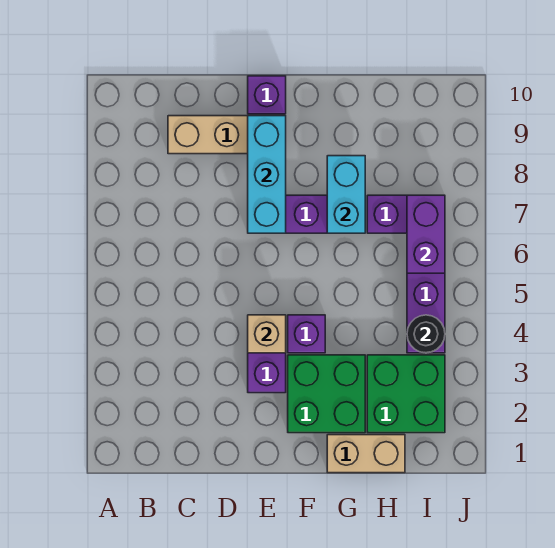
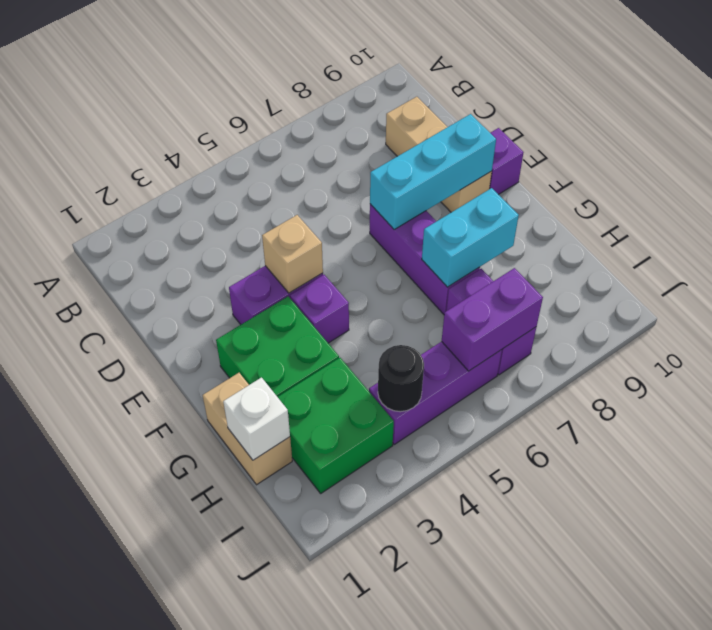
none -> white brick H1 level 2

